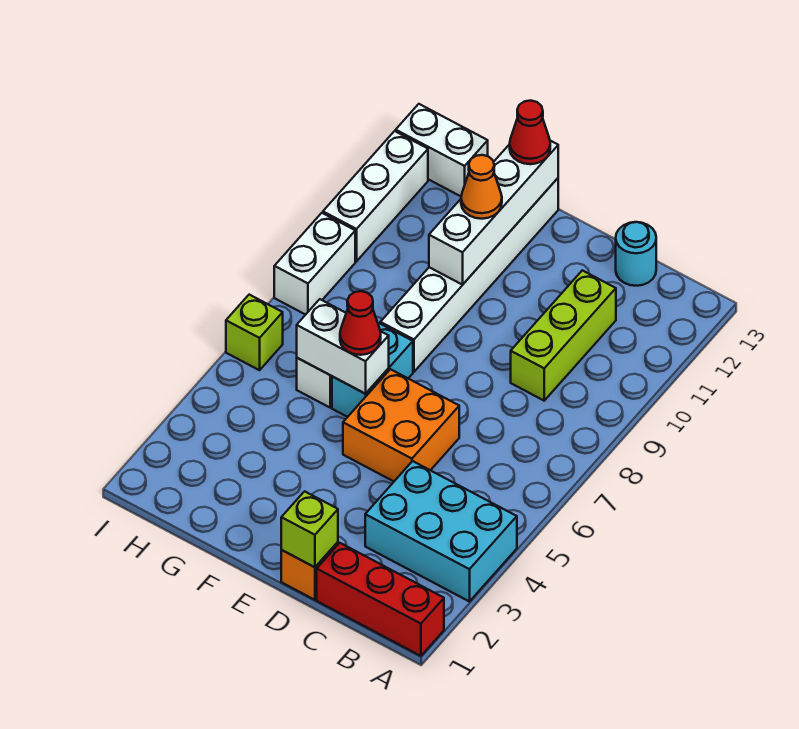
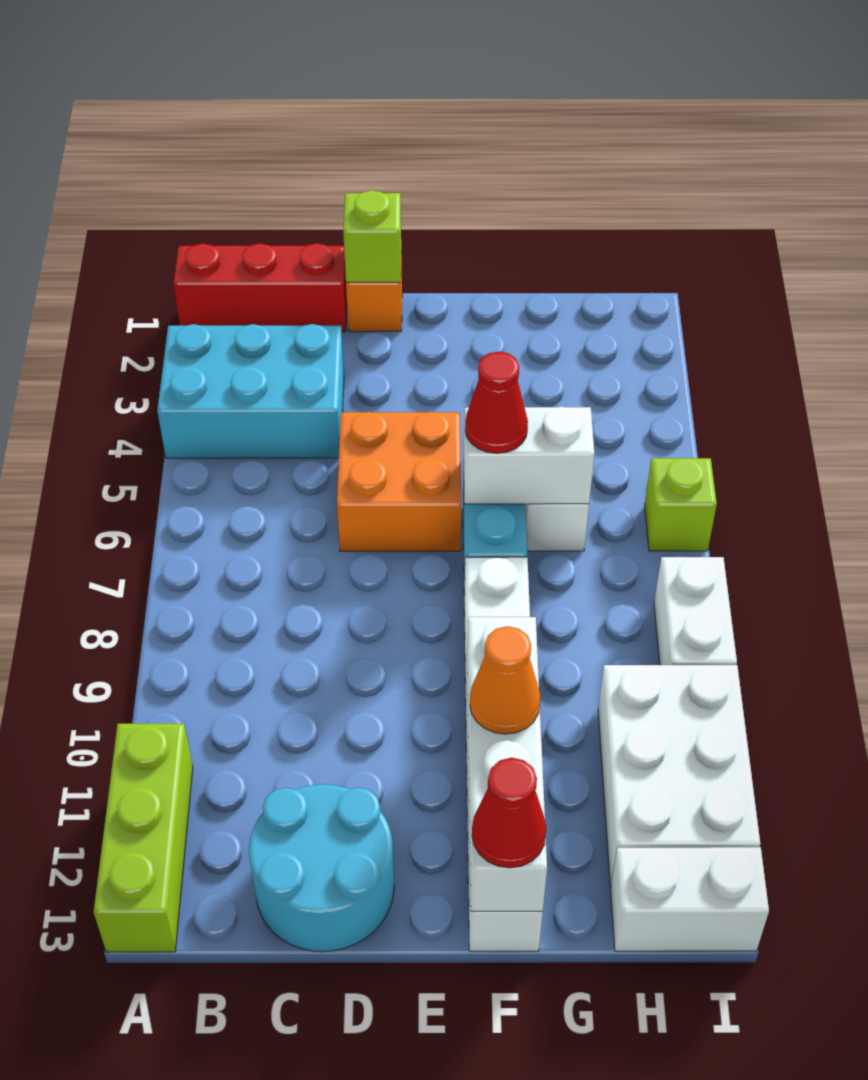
lime brick C9:C11 level 1 -> lime brick A11:A13 level 1
cyan round brick C13 level 1 -> cyan round brick C12:D13 level 1
white brick I10:I12 level 1 -> white brick H10:I12 level 1

